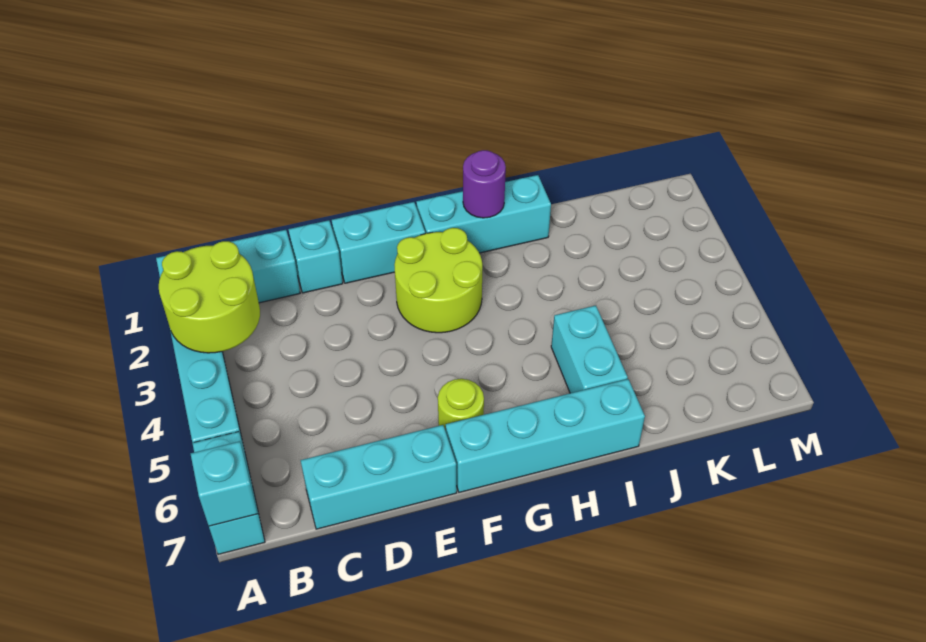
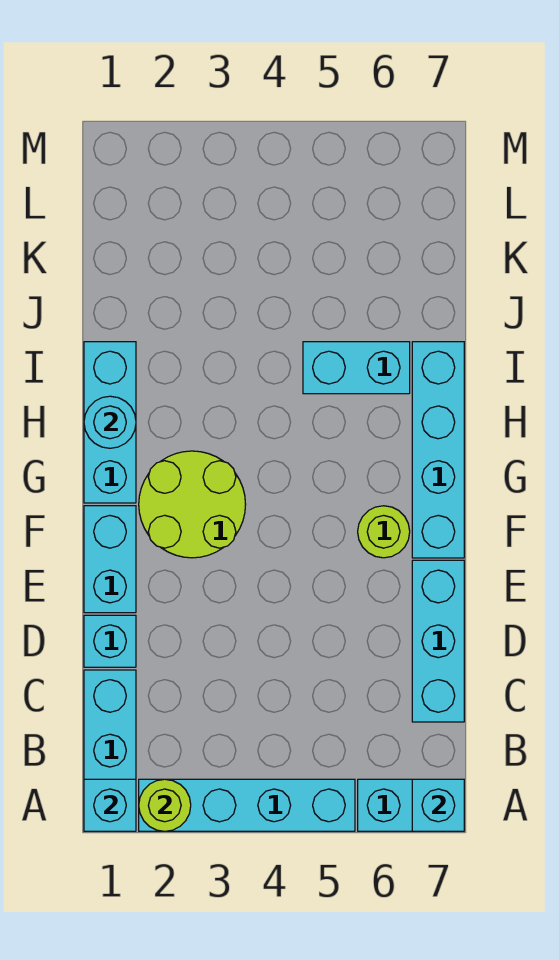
none -> cyan brick A1 level 2
lime round brick A2:B3 level 2 -> lime round brick A2 level 2
purple round brick H1 level 2 -> cyan round brick H1 level 2

